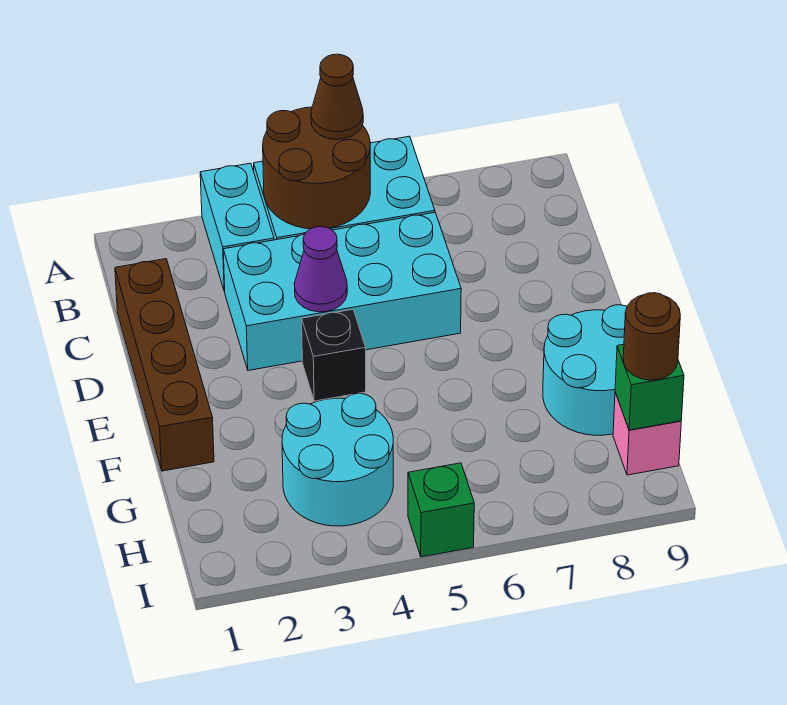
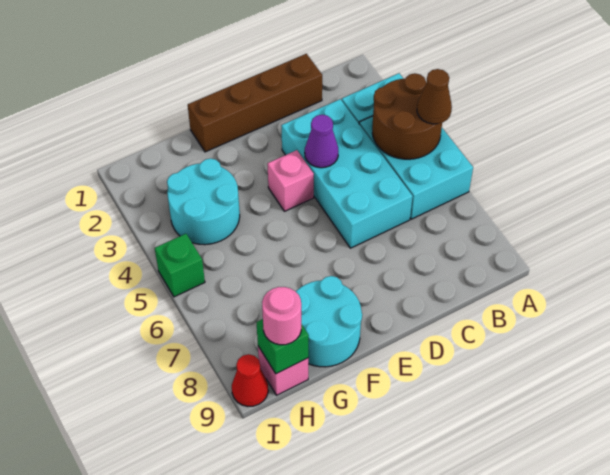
black brick E4 level 1 -> pink brick E4 level 1
brown round brick H9 level 3 -> pink round brick H9 level 3
none -> red cone I9 level 1

